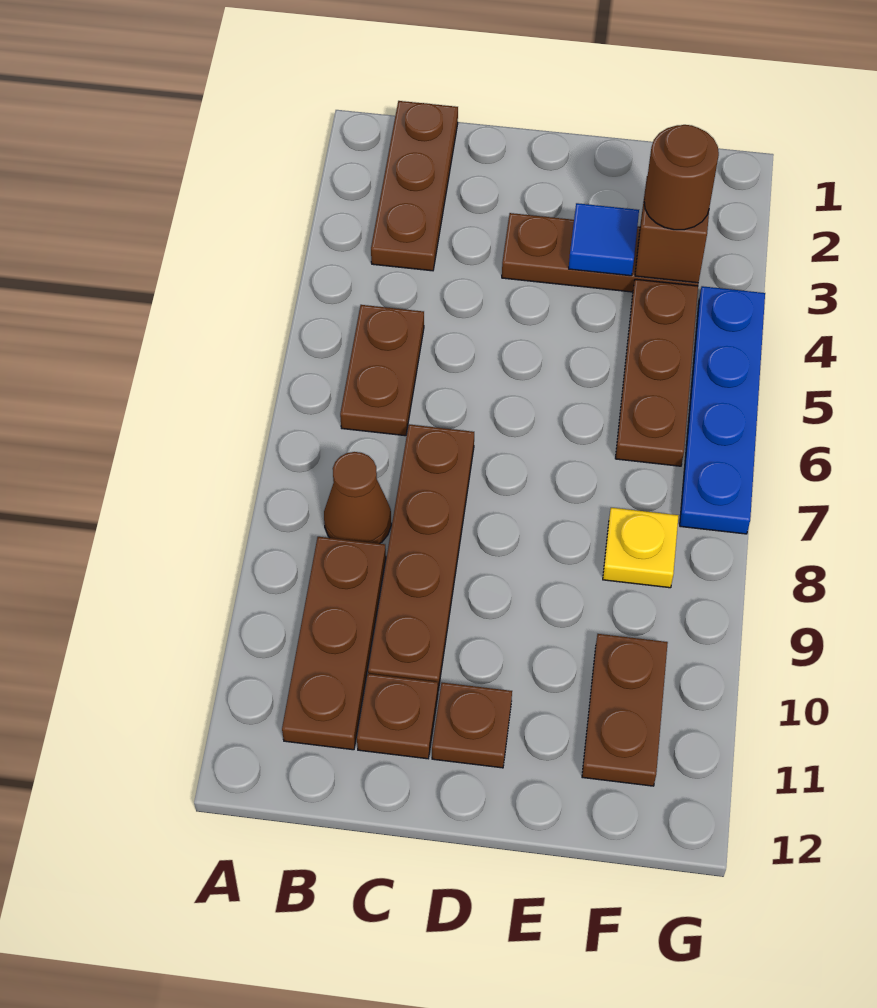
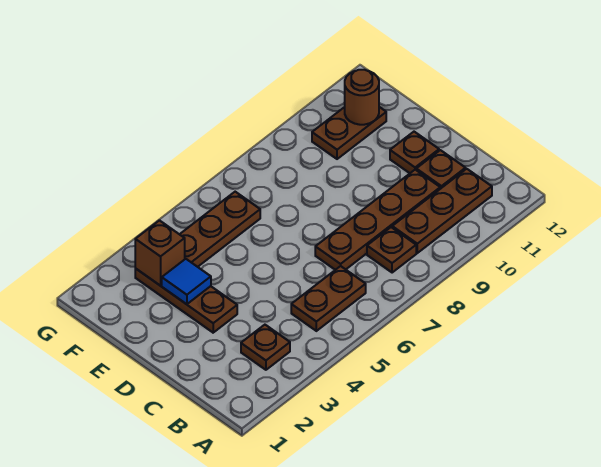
brown plate B1:B3 level 1 -> brown plate B3 level 1
brown cone B8 level 1 -> brown plate B8 level 1
brown round brick F3 level 3 -> brown round brick F11 level 2
yellow plate F8 level 1 -> none
blue plate G4:G7 level 1 -> none

